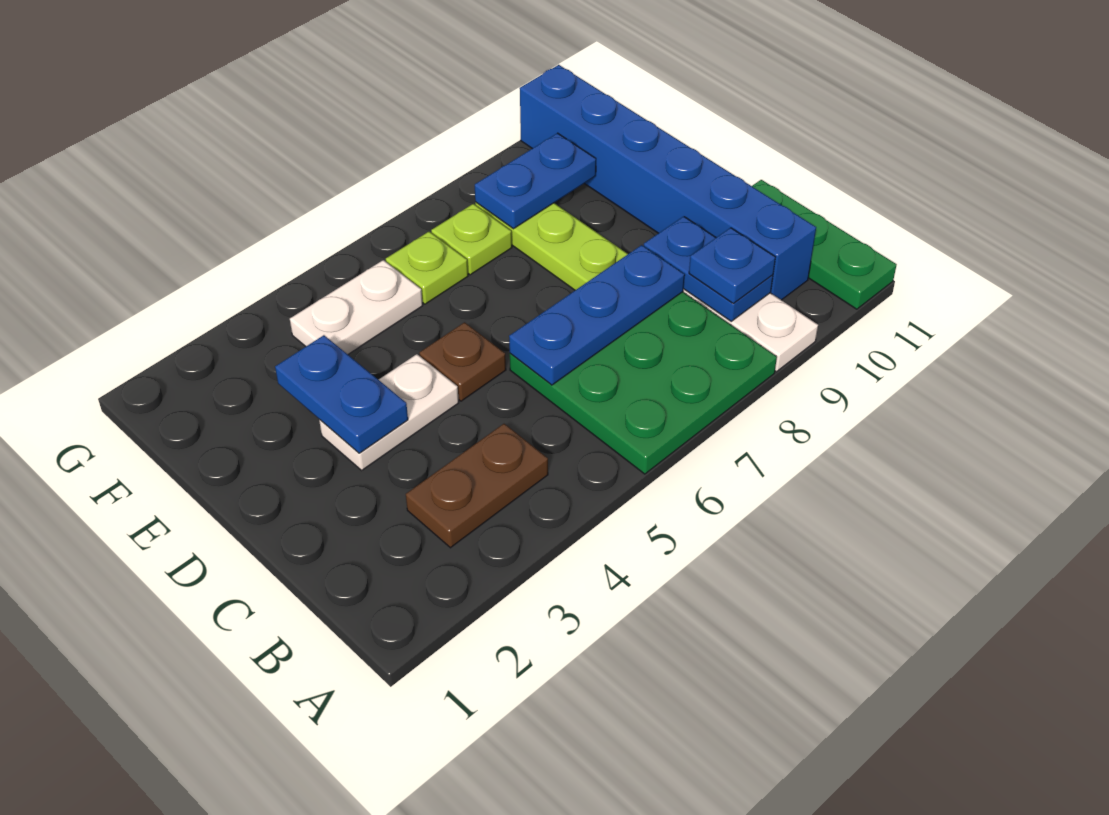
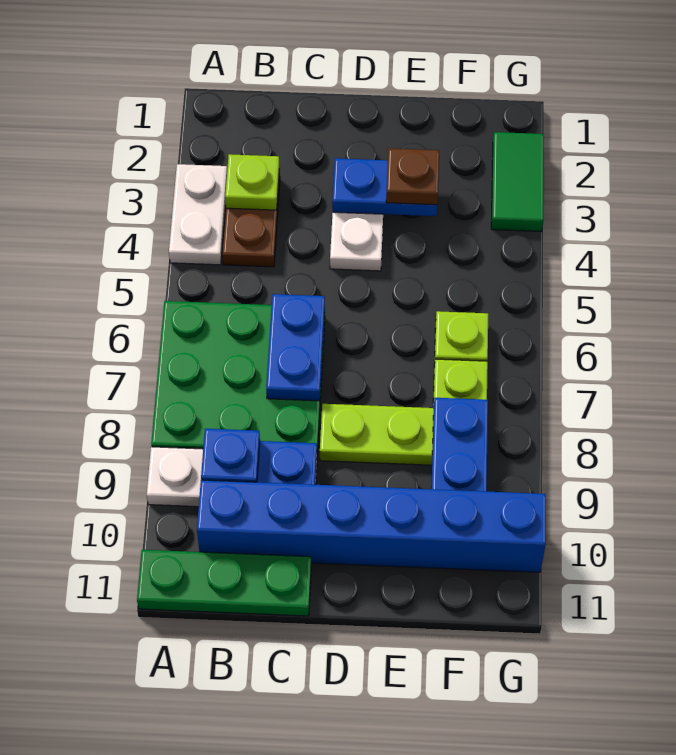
none -> lime plate B3 level 2
blue plate C6:C8 level 2 -> blue plate C6:C7 level 2
brown plate D5 level 1 -> brown plate E3 level 3
white plate F4:F5 level 1 -> white plate A3:A4 level 1
none -> green tile G2:G3 level 1

